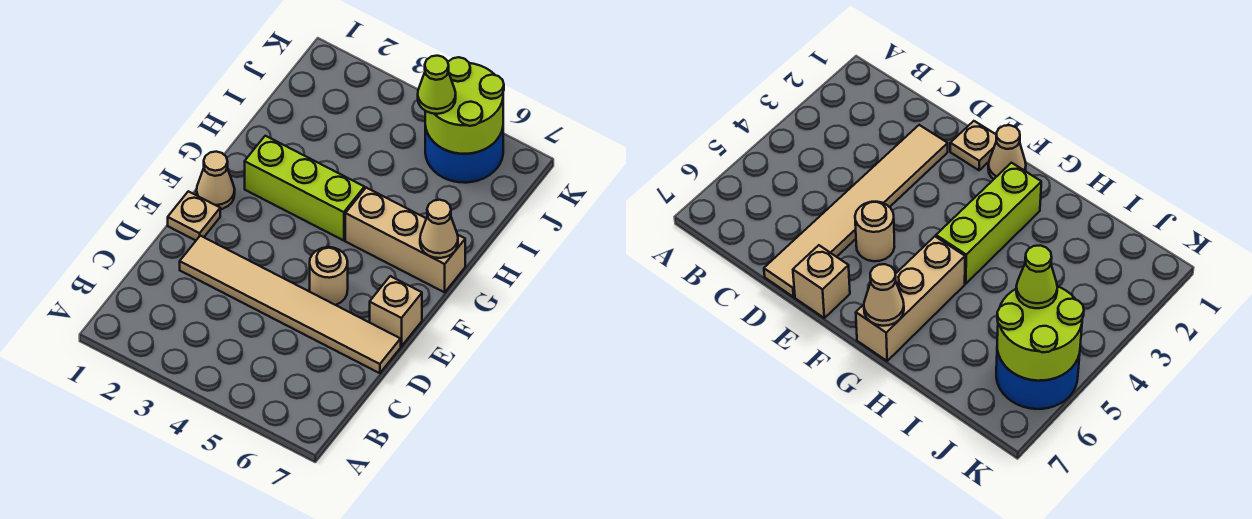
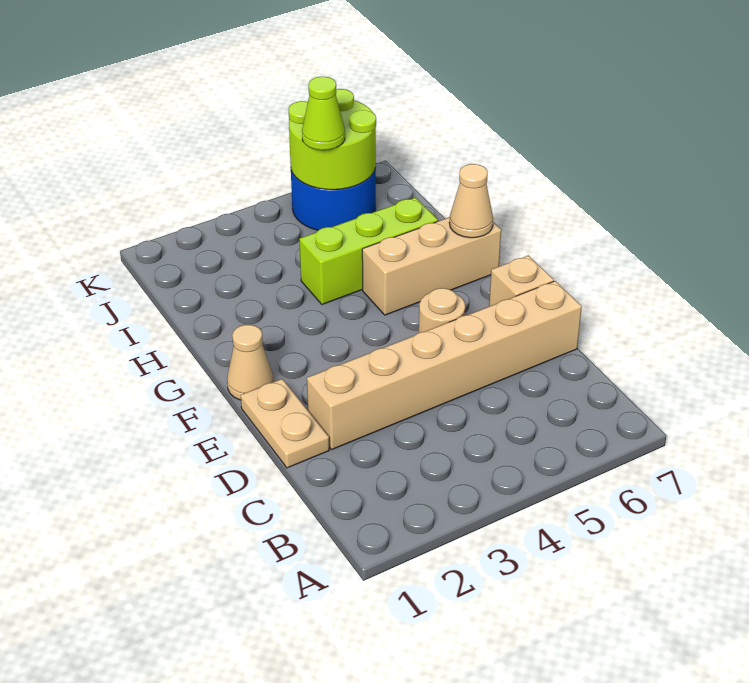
tan tile D2:D7 level 1 -> tan brick D2:D7 level 1
tan plate E1 level 1 -> tan plate D1:E1 level 1
lime brick G2:G4 level 1 -> lime brick H4:H6 level 1

